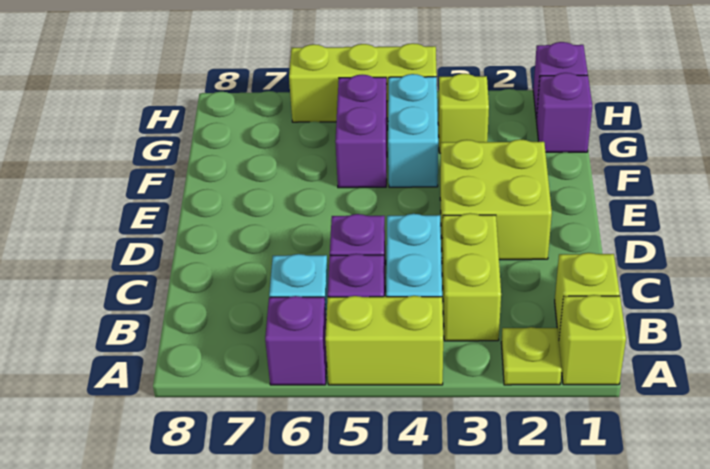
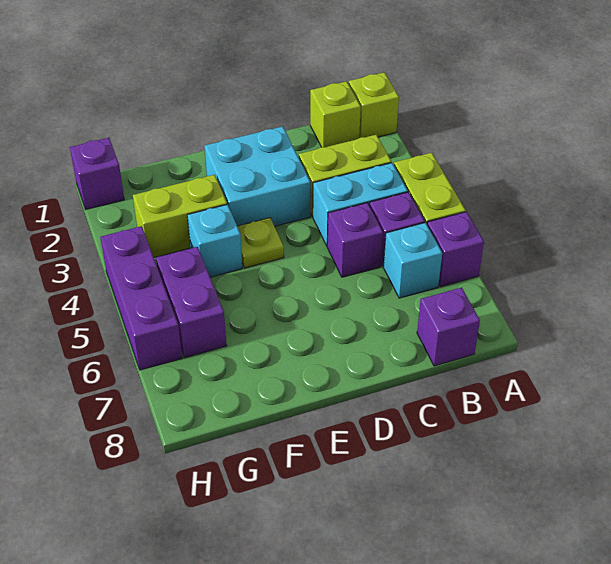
lime plate A2 level 1 -> lime plate E4 level 1
lime brick D2:E3 level 1 -> cyan brick D2:E3 level 1
cyan brick F4:G4 level 1 -> cyan brick F4 level 1
purple brick F5:G5 level 1 -> purple brick G5:G6 level 1
purple brick G1 level 1 -> purple brick B8 level 1
lime brick G3 level 1 -> lime brick F3:G3 level 1
lime brick H4:H6 level 1 -> purple brick H4:H6 level 1

